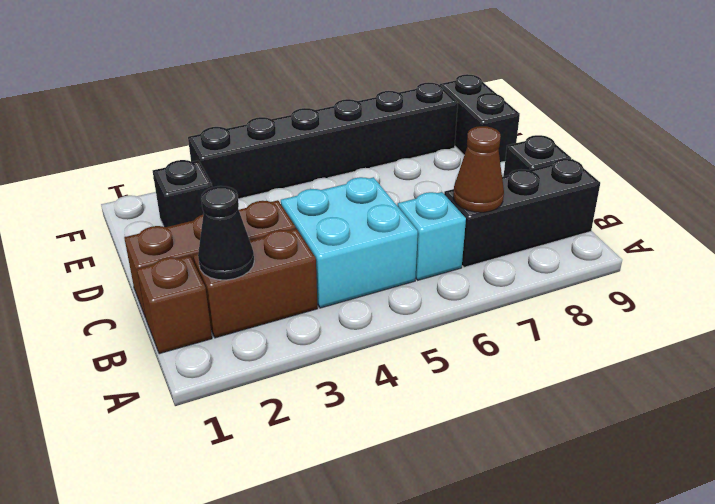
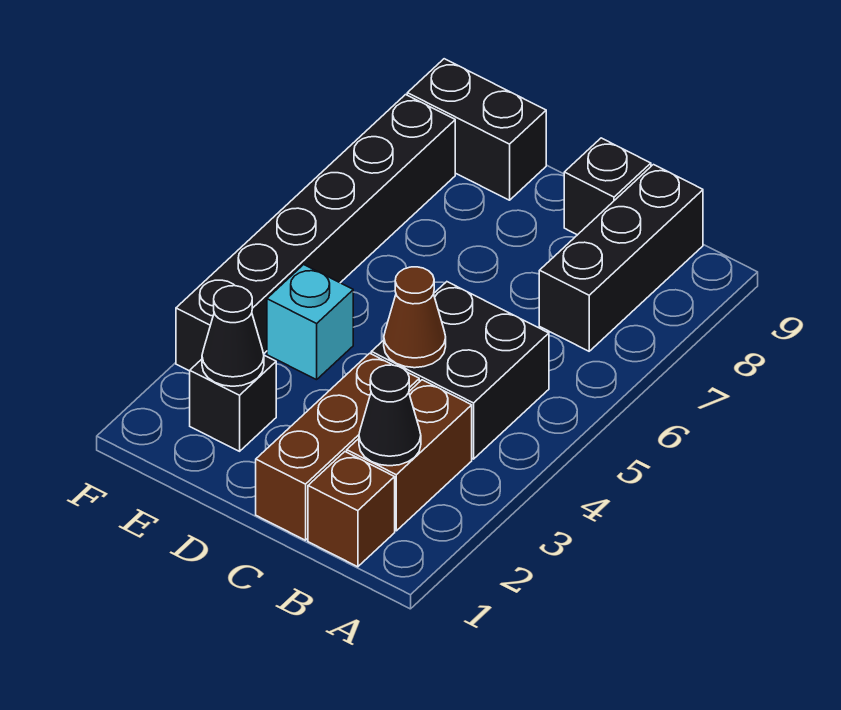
cyan brick B4:C5 level 1 -> black brick B4:C5 level 1
cyan brick B6 level 1 -> cyan brick E4 level 1
brown cone B7 level 2 -> brown cone C4 level 2
none -> black cone E2 level 2

